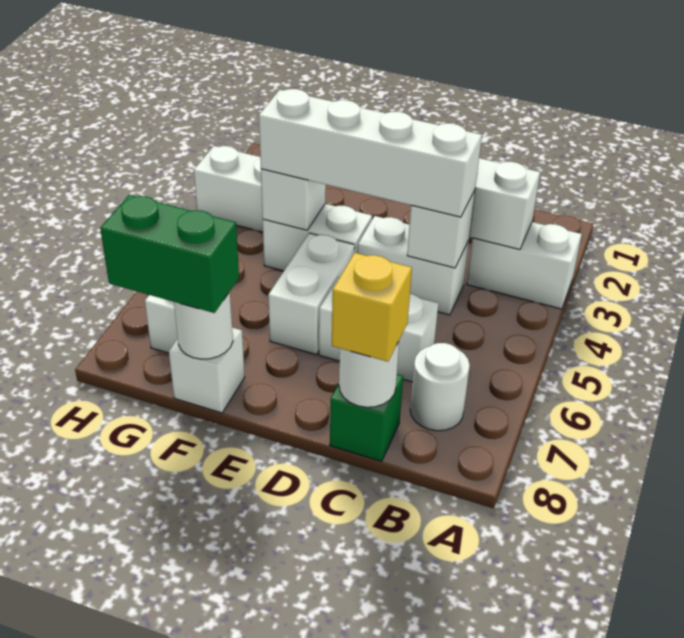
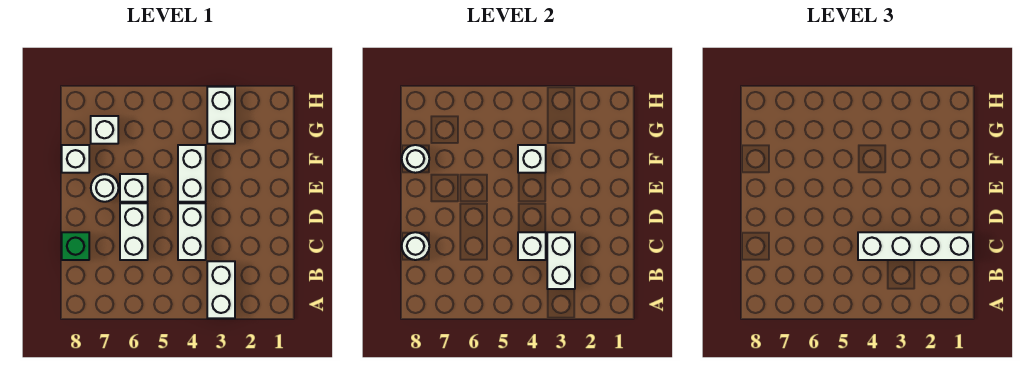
white round brick B7 level 1 -> white round brick E7 level 1
white brick C4:F4 level 3 -> white brick C1:C4 level 3
yellow brick C8 level 3 -> none
white brick E5:E6 level 1 -> white brick E6 level 1
green brick F8:G8 level 3 -> none

